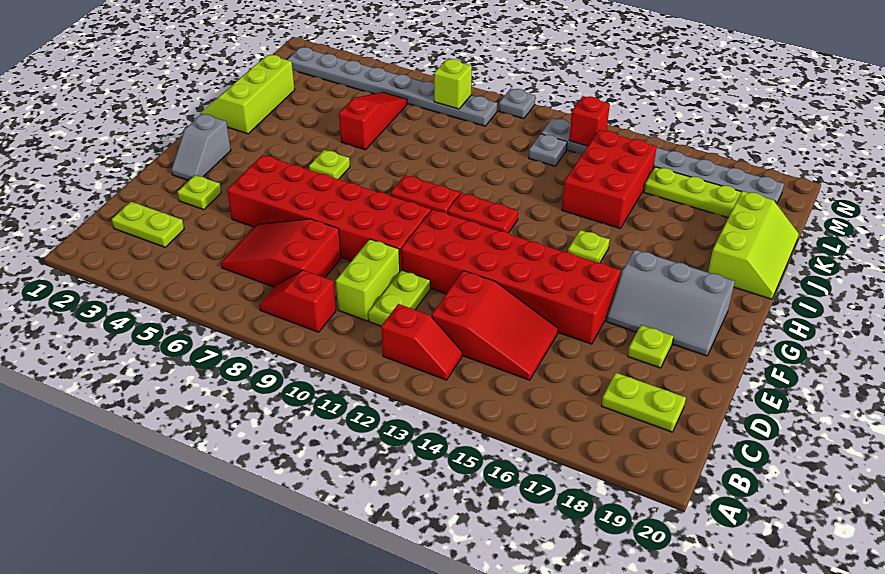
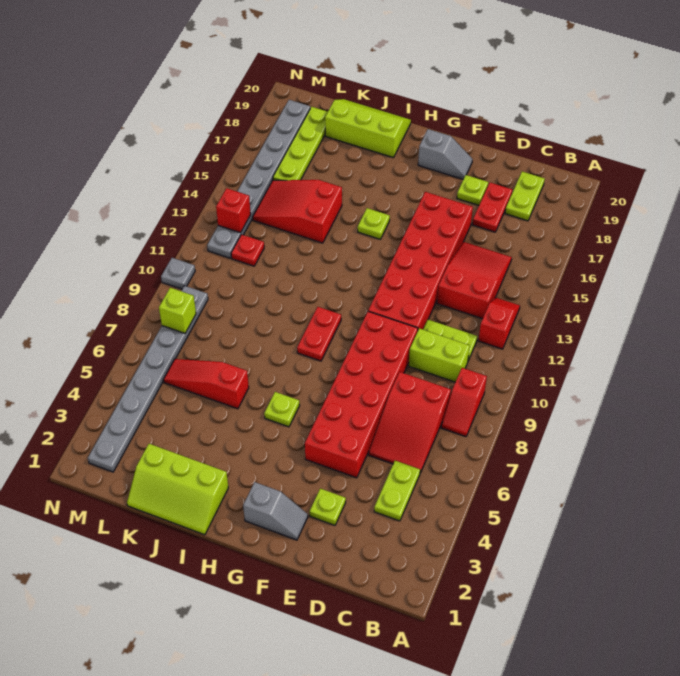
lime plate C2:C3 level 1 -> lime plate C4:C5 level 1
grey slope F17:G19 level 1 top G -> grey slope F19:G19 level 1 top G
red plate H11:H12 level 1 -> red plate D17:D18 level 1
red brick J14:L15 level 1 -> red slope J14:L15 level 1 top J
grey plate L12 level 1 -> red plate L12 level 1

